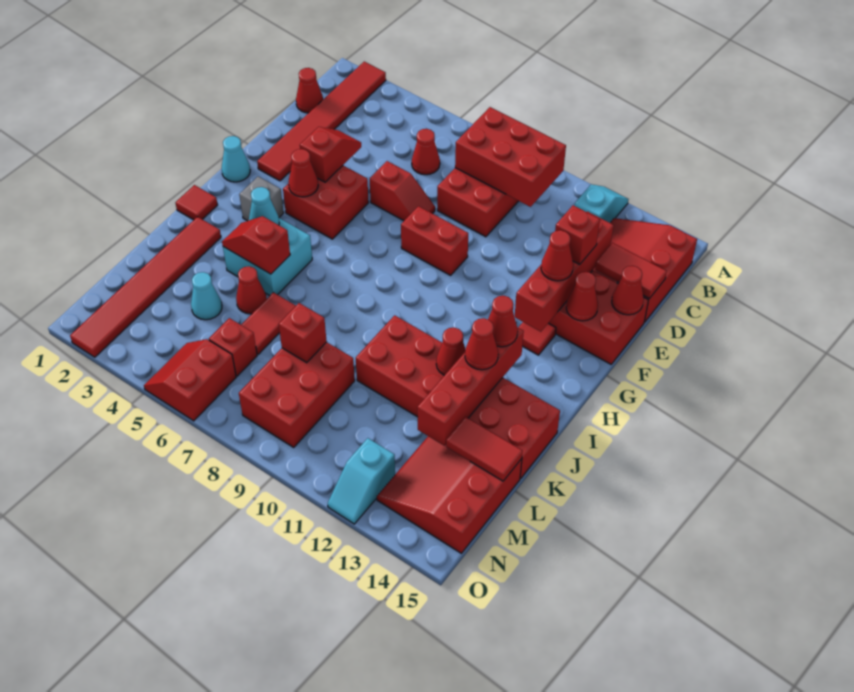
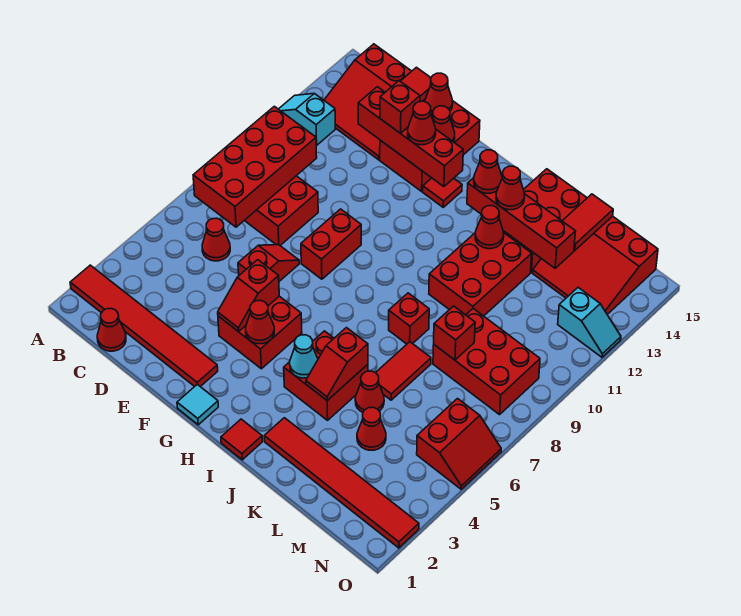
red brick B8:C10 level 2 -> red brick B7:C10 level 2
red slope E4:F4 level 2 top F -> red slope F4:F5 level 2 top 5
cyan cone G1 level 1 -> cyan tile G1 level 1
grey brick H3 level 1 -> none
cyan brick I4:J5 level 1 -> red brick I4:J5 level 1
red tile K6:L6 level 1 -> red tile K6:K7 level 1
cyan cone L4 level 1 -> red cone L4 level 1
red brick M6 level 1 -> red brick J8 level 1
red slope N5:O6 level 1 top 6 -> red slope N5:O6 level 1 top N

